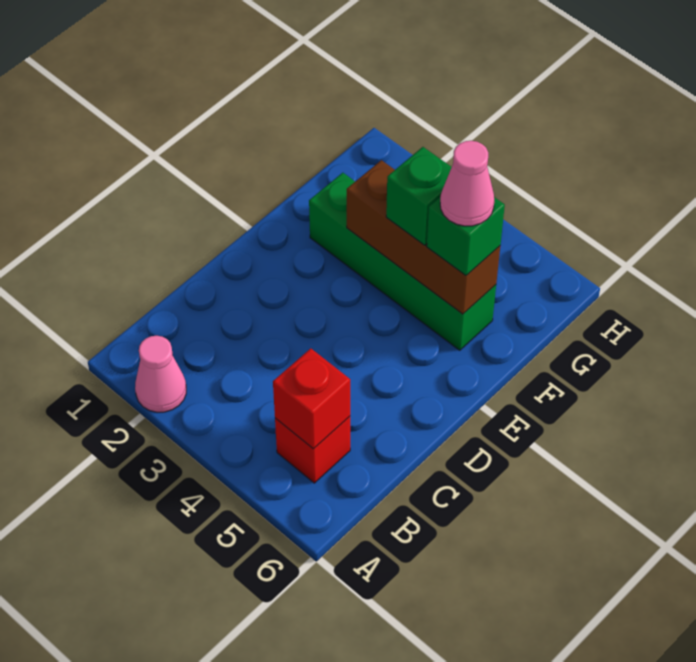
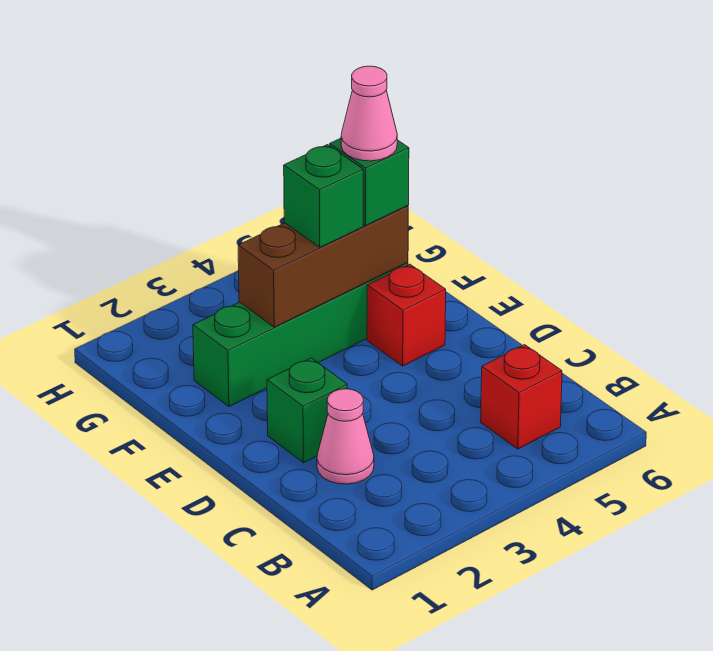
pink cone A2 level 1 -> pink cone C2 level 1
red brick B5 level 2 -> red brick E5 level 1
none -> green brick D2 level 1

